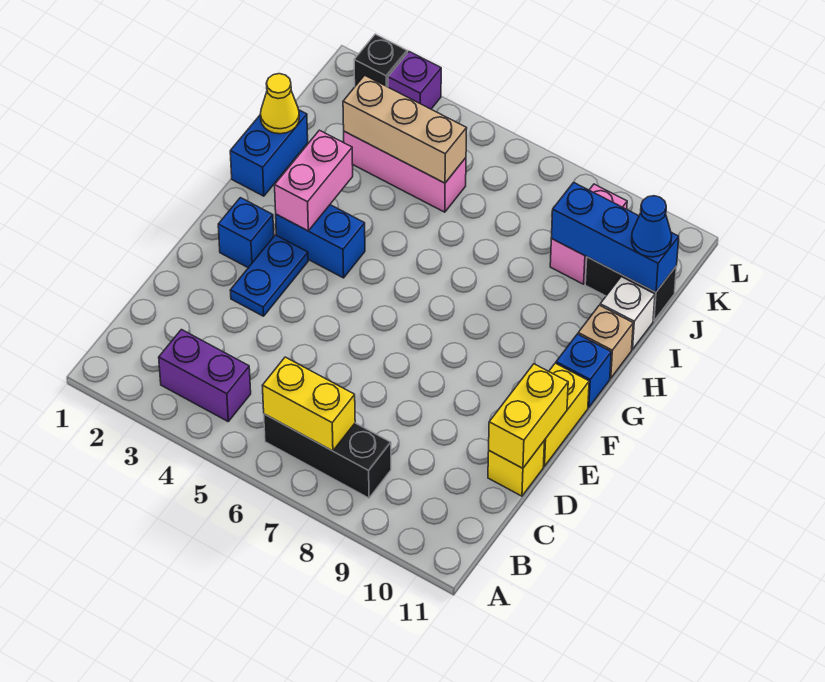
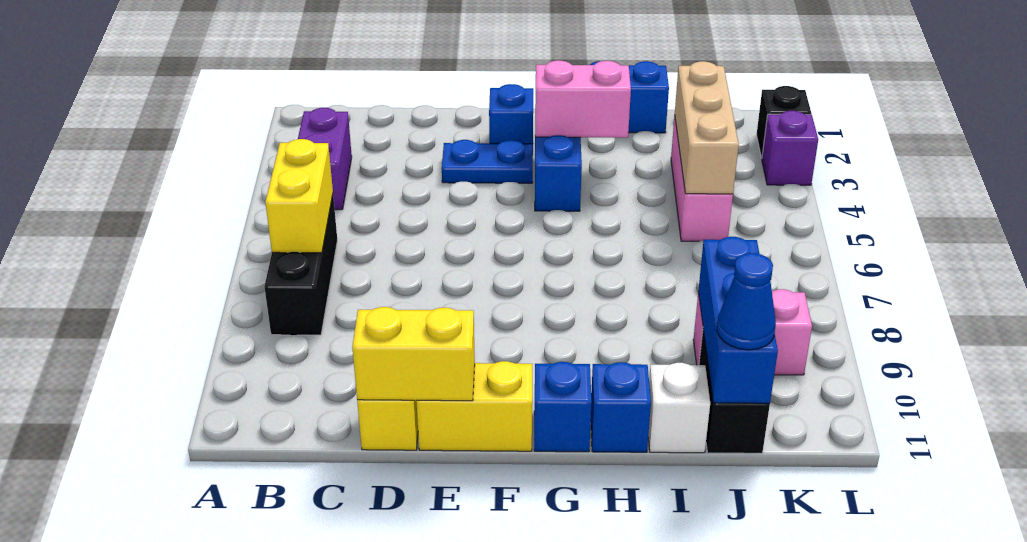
tan brick H11 level 1 -> blue brick H11 level 1
yellow cone I1 level 2 -> none

